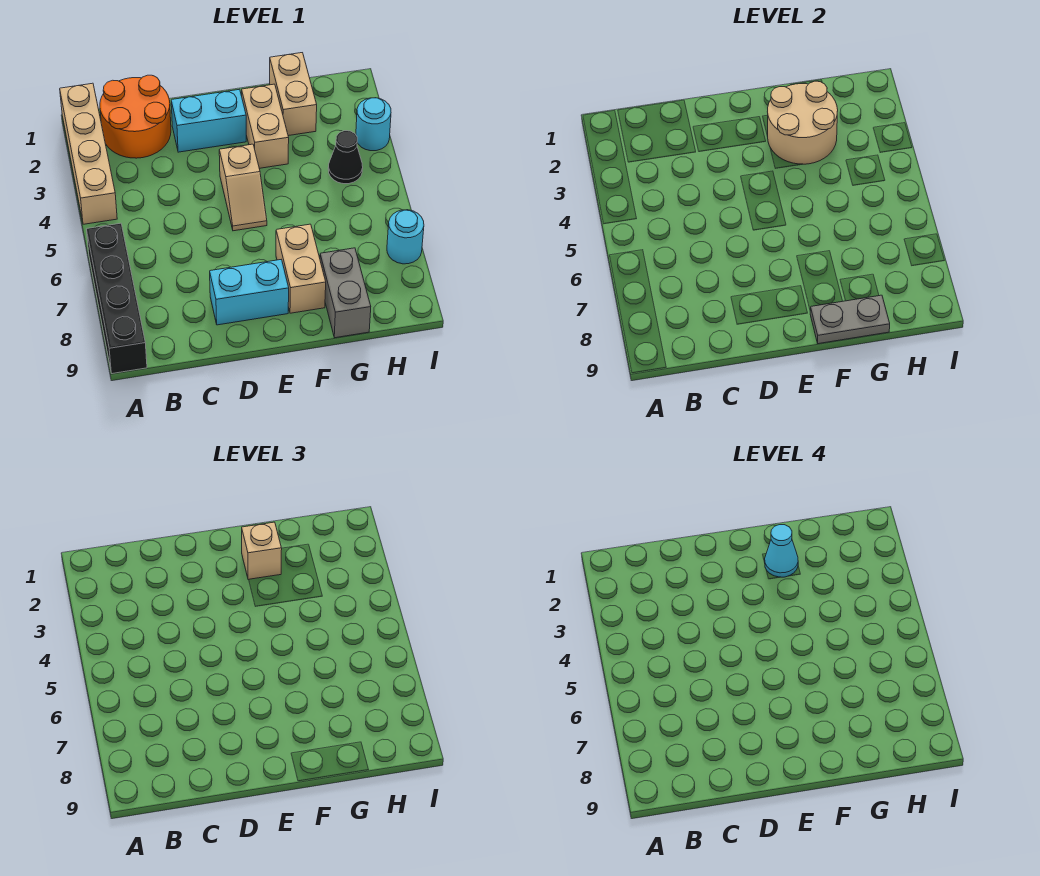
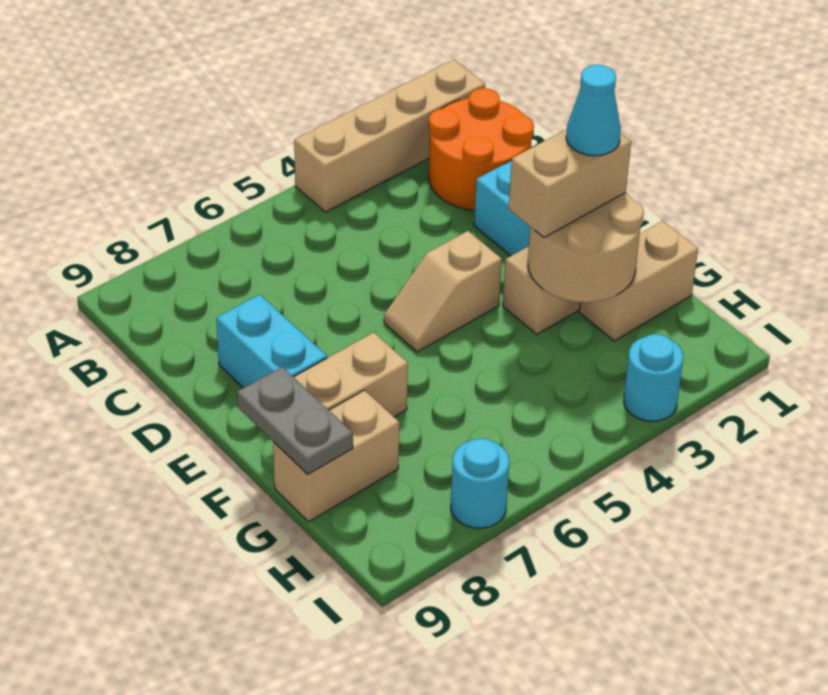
black brick A6:A9 level 1 -> none
tan brick F2 level 3 -> tan brick F2:F3 level 3
grey brick G8:G9 level 1 -> tan brick G8:G9 level 1
black cone H4 level 1 -> none

